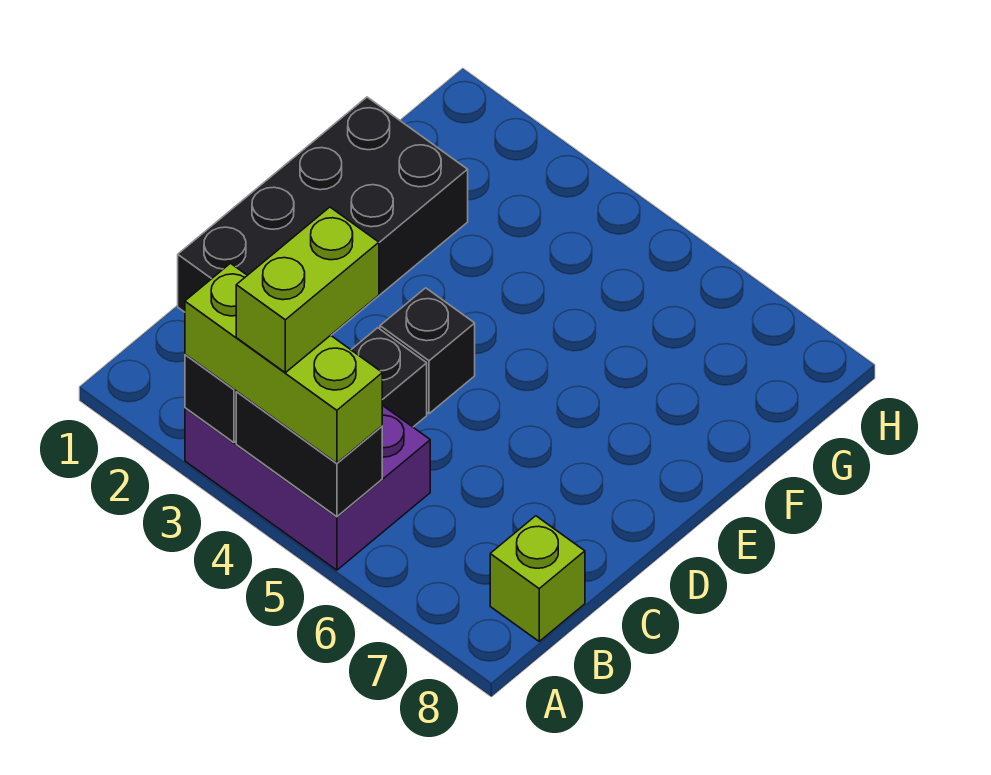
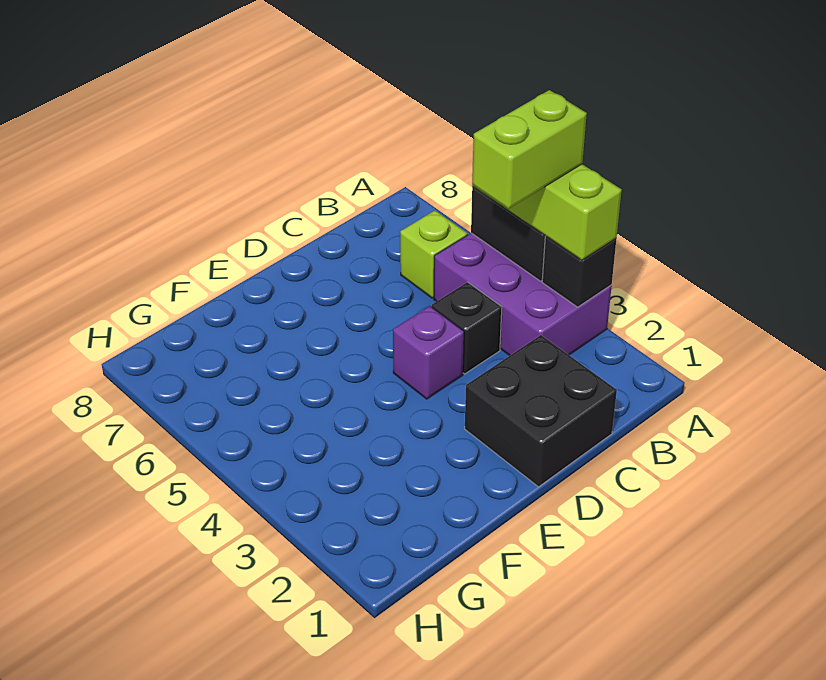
lime brick B8 level 1 -> lime brick B6 level 1
black brick C1:F2 level 1 -> black brick C1:D2 level 1
black brick D4 level 1 -> purple brick D4 level 1

